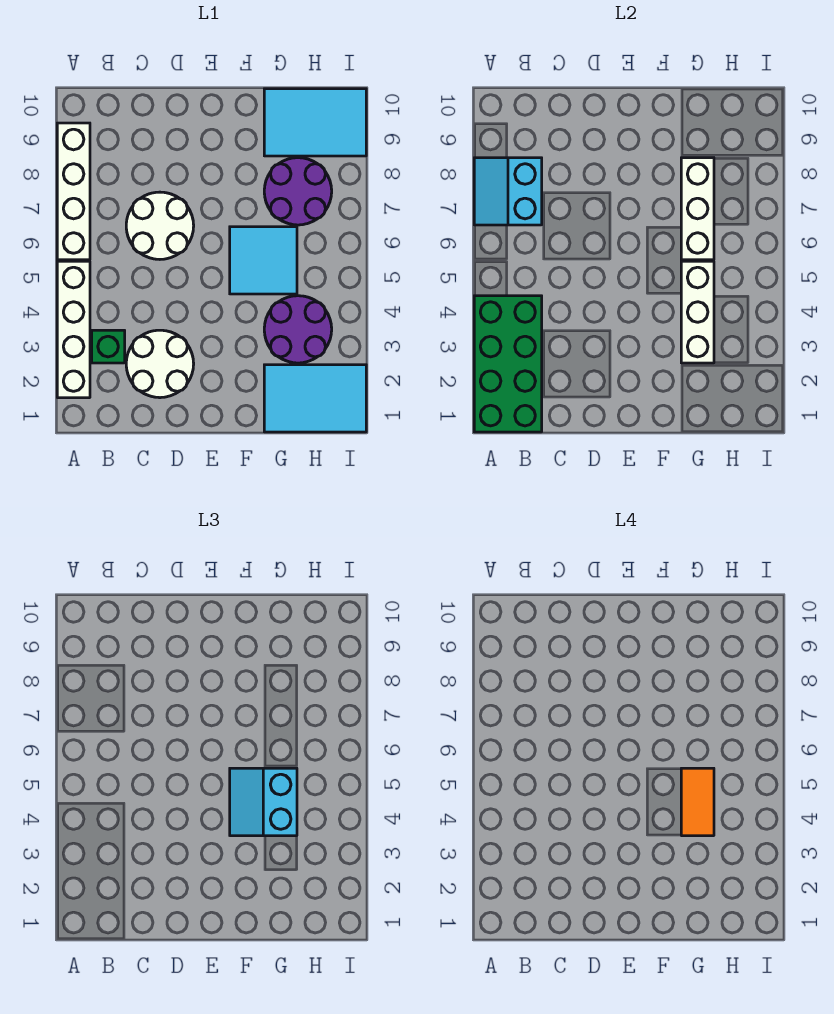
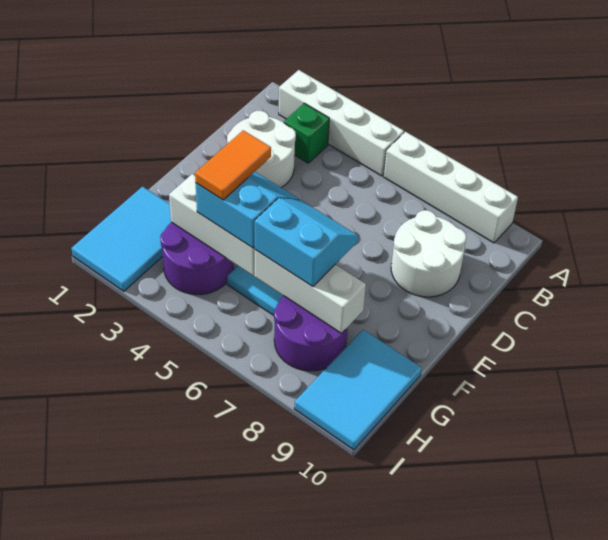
green brick A1:B4 level 2 -> none
cyan slope A7:B8 level 2 top B -> cyan slope F6:G7 level 3 top G
white round brick C6:D7 level 1 -> white round brick C8:D9 level 1
orange tile G4:G5 level 4 -> orange tile F4:G4 level 4

